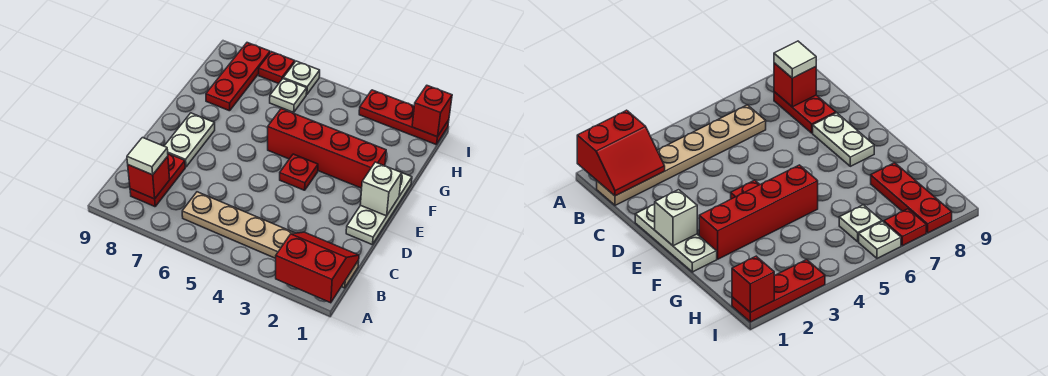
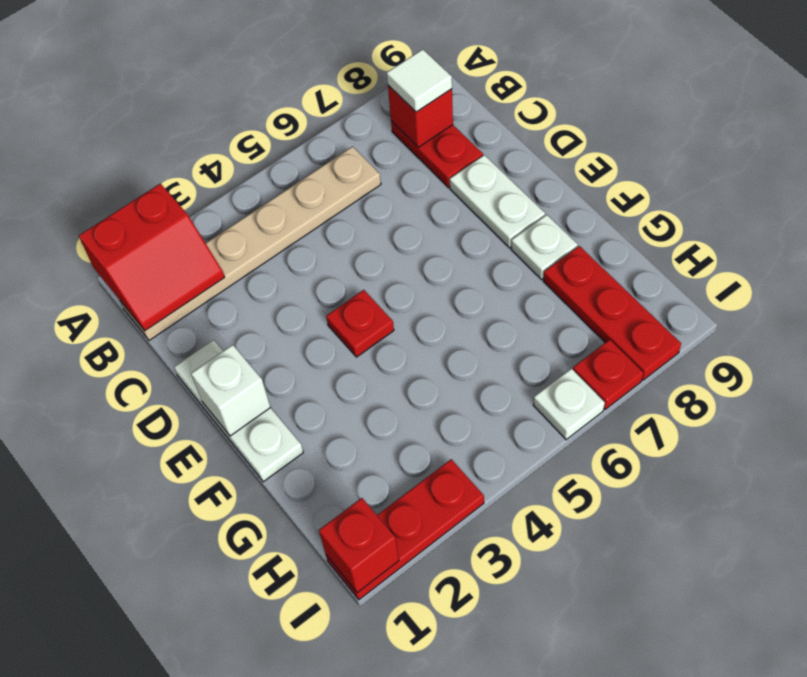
red brick F2:F5 level 1 -> none
white plate H6 level 1 -> white plate F8 level 1

